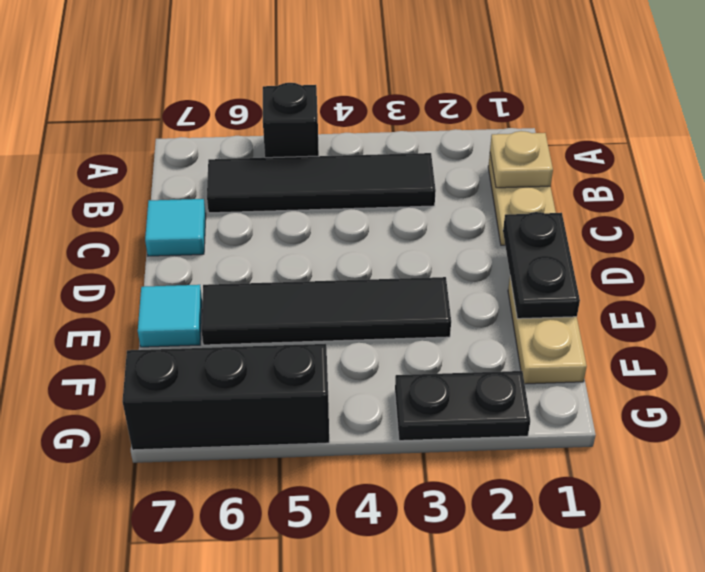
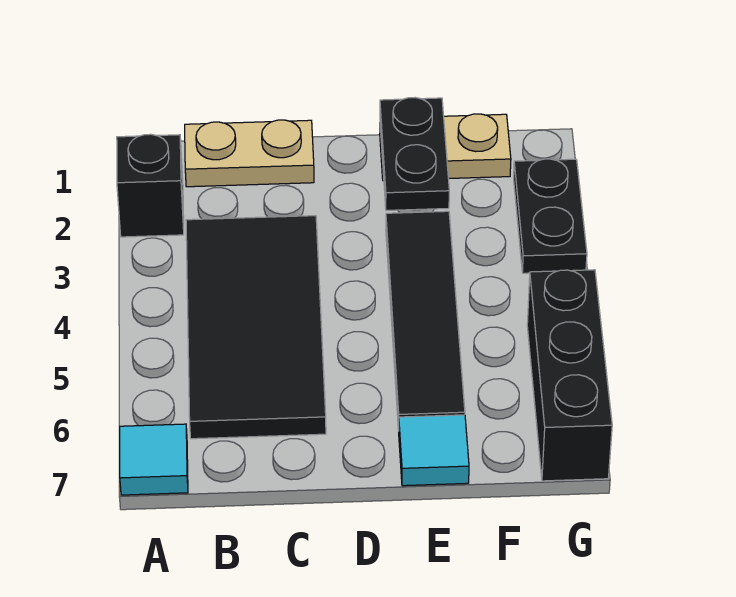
black brick A5 level 1 -> black brick A2 level 1
tan plate B1 level 2 -> none
black tile B3:B6 level 1 -> black tile B3:C6 level 1
cyan tile C7 level 1 -> cyan tile A7 level 1
black plate D1:E1 level 2 -> black plate E1:E2 level 2

